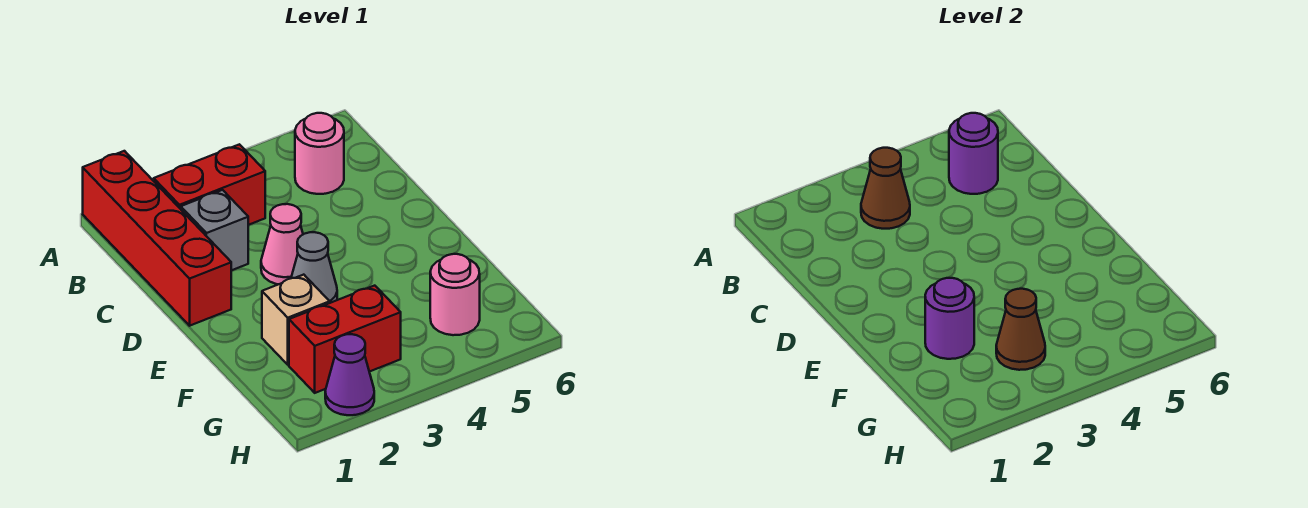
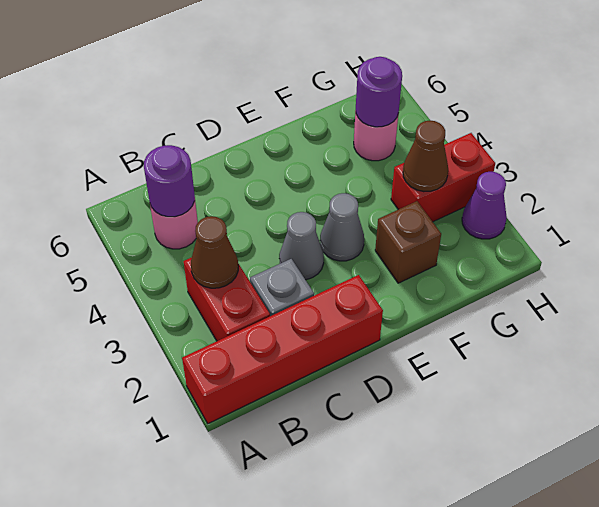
pink cone D3 level 1 -> grey cone D3 level 1
tan brick F2 level 1 -> brown brick F2 level 1
purple round brick F2 level 2 -> purple round brick G5 level 2
red brick G2:G3 level 1 -> red brick G3:H3 level 1

